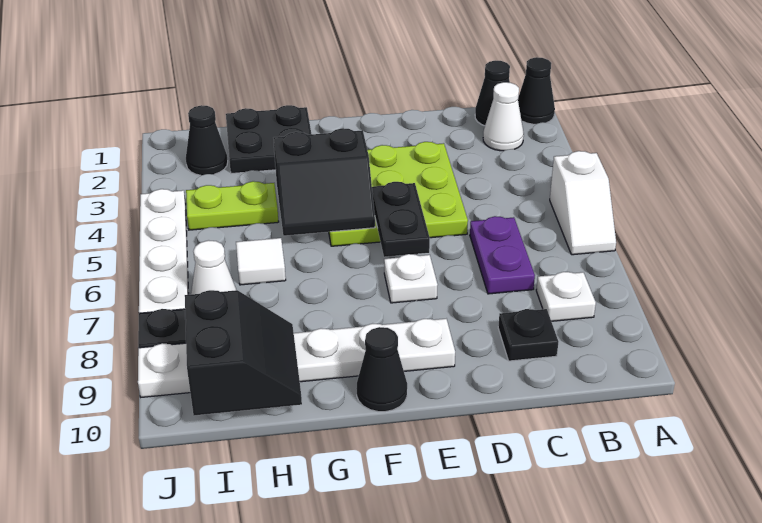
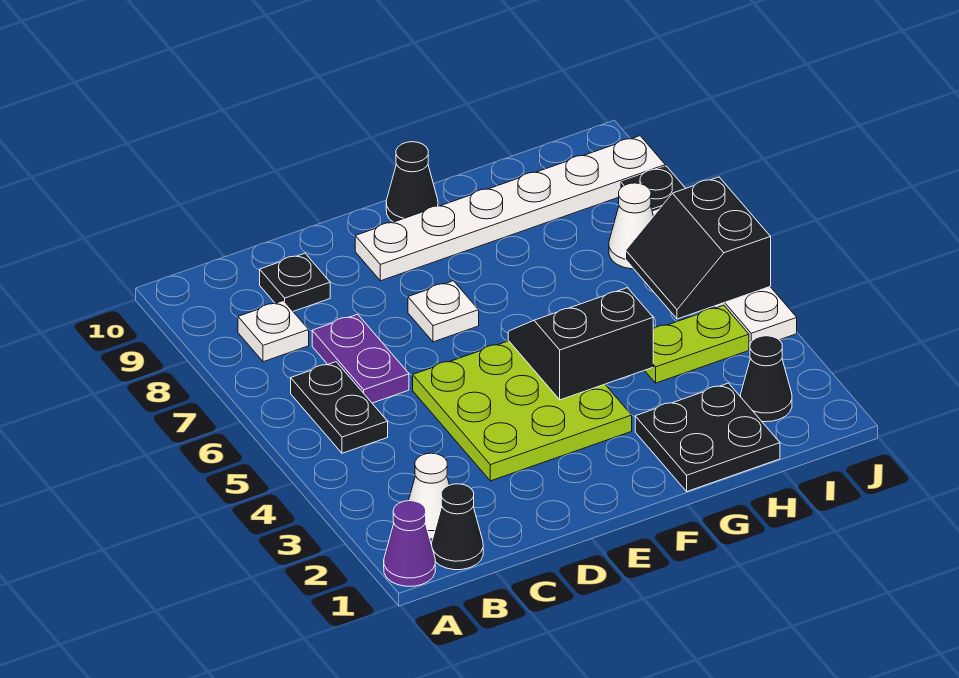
black cone A1 level 1 -> purple cone A1 level 1
white slope A5:A6 level 1 top 5 -> none
black plate E5:E6 level 2 -> black plate B5:B6 level 1
white tile H6 level 1 -> none
black slope H9:I10 level 2 top I -> black slope I5:J6 level 2 top J

